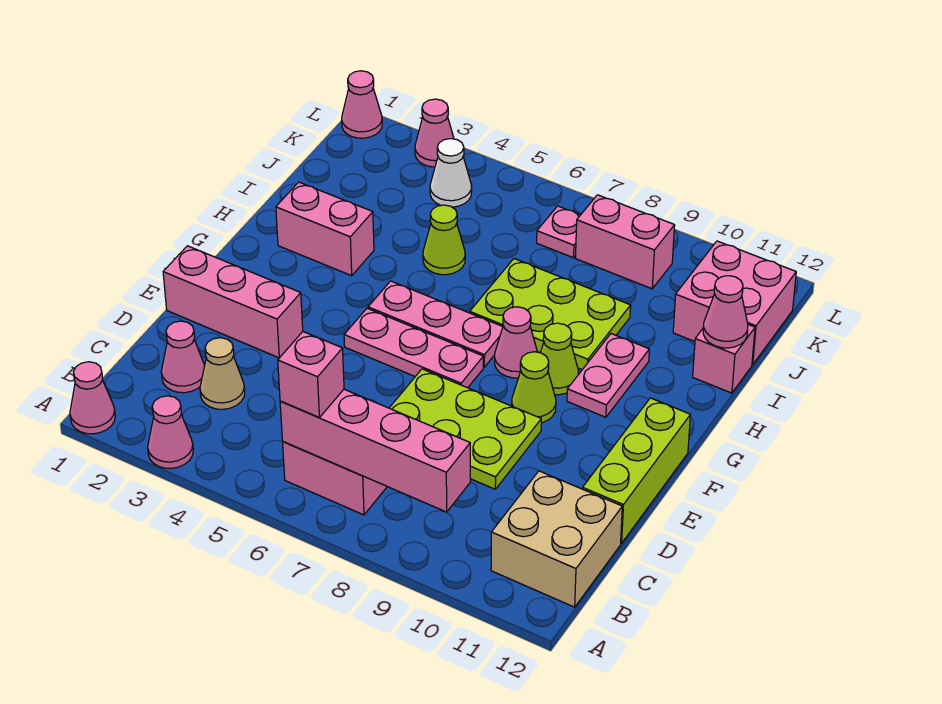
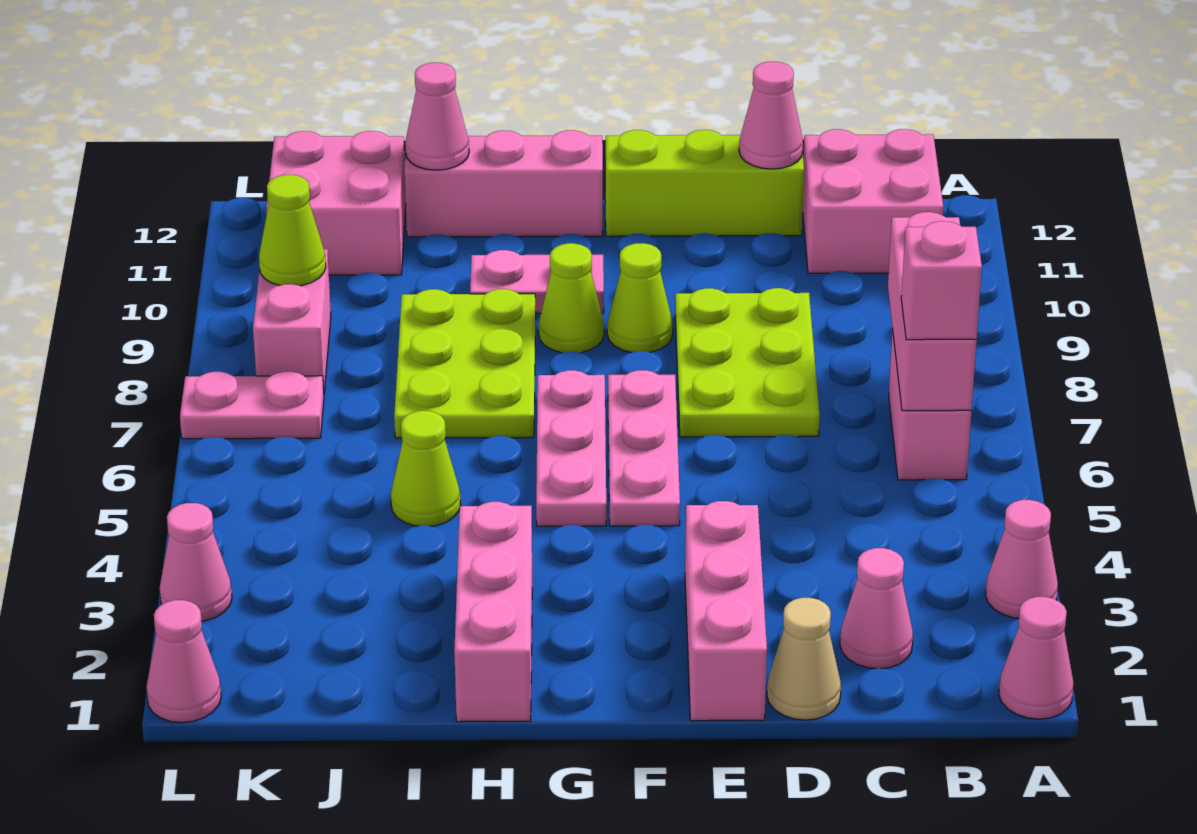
pink brick B6:B9 level 2 -> pink brick B6:B8 level 2
tan brick B11:C12 level 1 -> pink brick B11:C12 level 1
tan cone C3 level 1 -> tan cone D1 level 1
pink cone G8 level 1 -> pink cone D12 level 2
pink brick H2:H3 level 1 -> pink brick H1:H3 level 1
pink brick I12 level 1 -> pink brick G12:I12 level 1
white cone K4 level 1 -> none
pink plate K7 level 1 -> pink plate K7:L7 level 1
none -> lime cone K9 level 2

